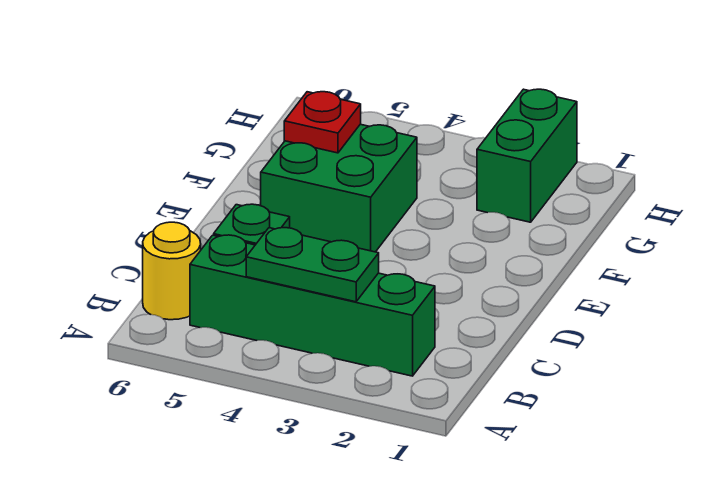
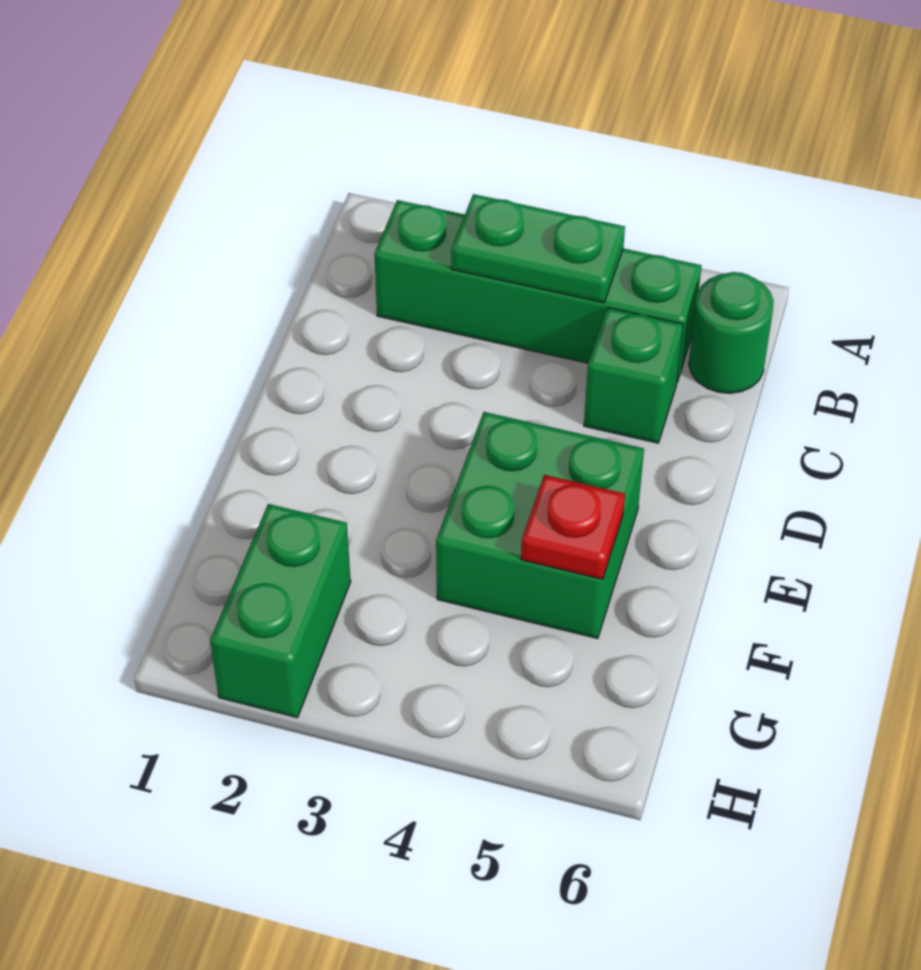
yellow round brick B6 level 1 -> green round brick B6 level 1

